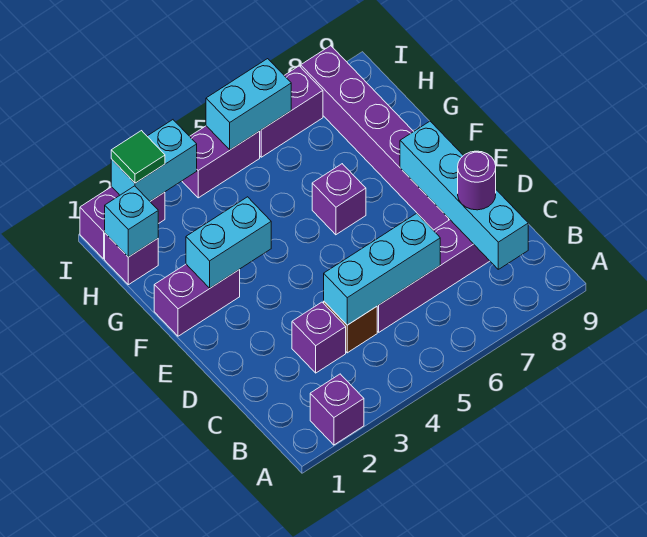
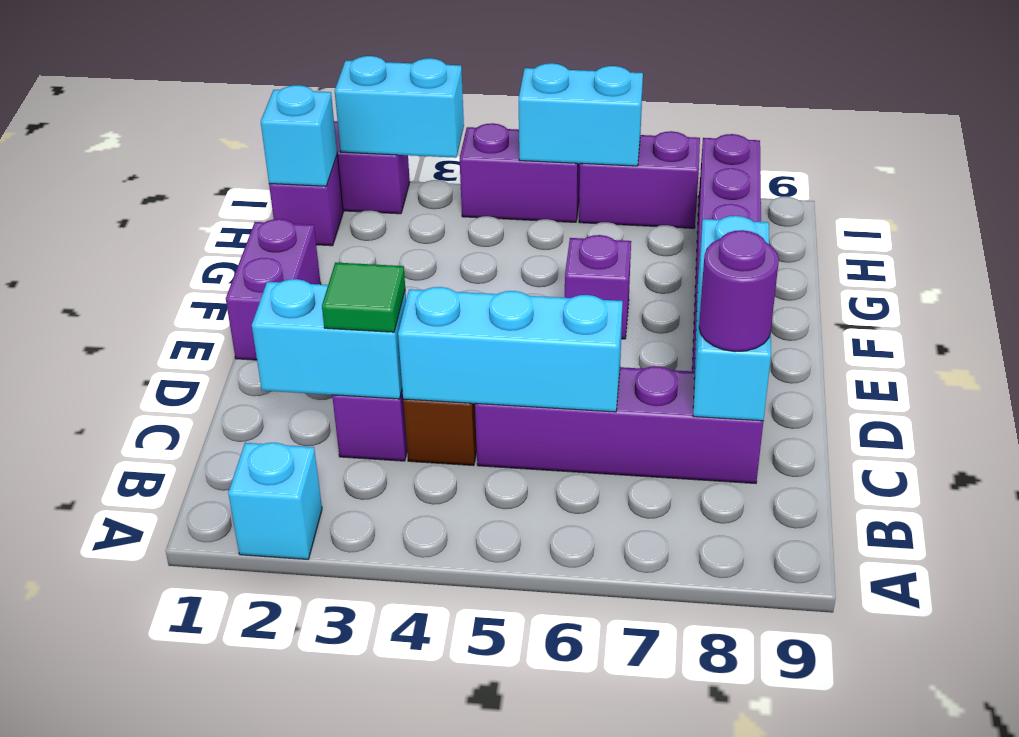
purple brick A2 level 1 -> cyan brick A2 level 1
cyan brick B8:E8 level 2 -> cyan brick C8:E8 level 2
purple brick F1:F2 level 1 -> purple brick E1:F1 level 1
cyan brick F2:F3 level 2 -> cyan brick C2:C3 level 2
green tile I2 level 3 -> green tile C3 level 3

